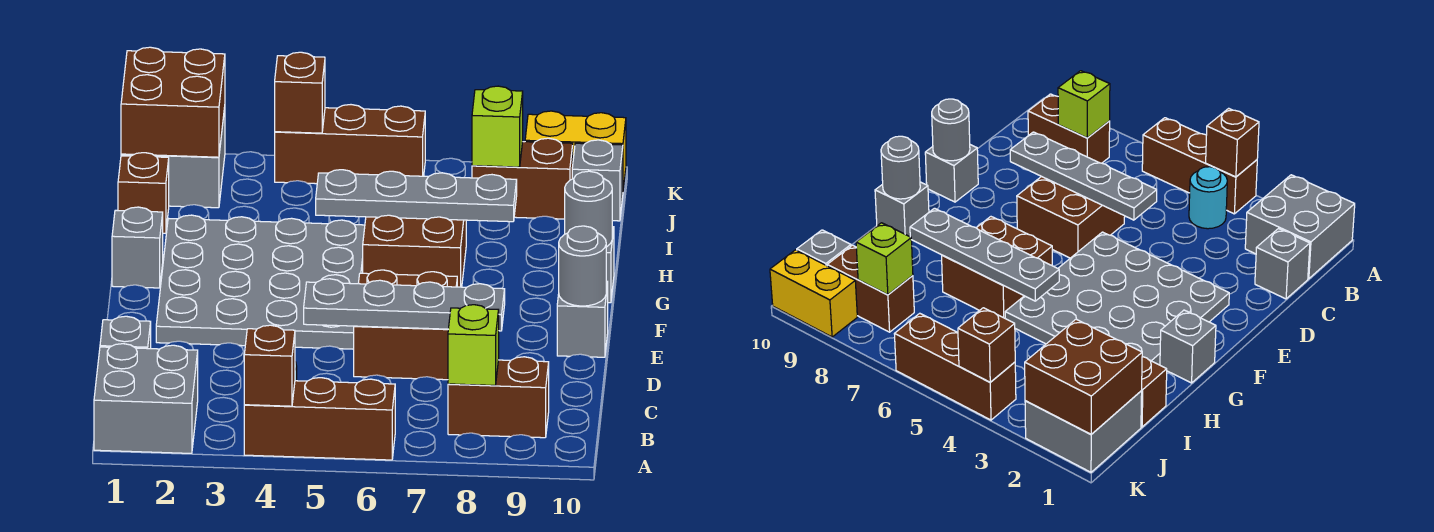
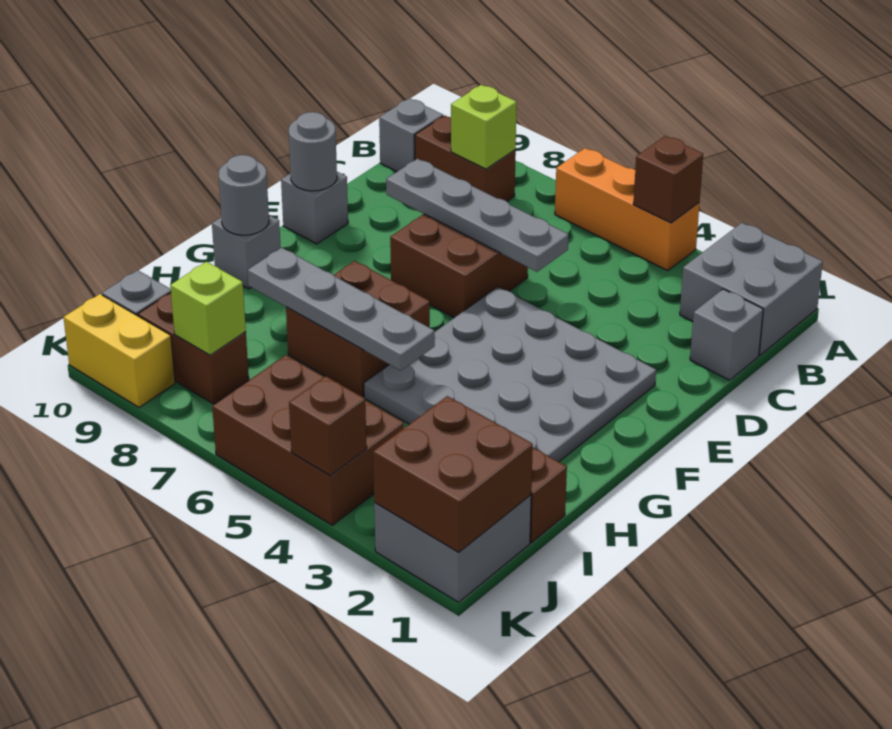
brown brick A4:A6 level 1 -> orange brick A4:A6 level 1
cyan round brick B4 level 1 -> none
grey brick G1 level 1 -> grey brick B10 level 1
brown brick K4:K6 level 1 -> brown brick J4:K6 level 1

